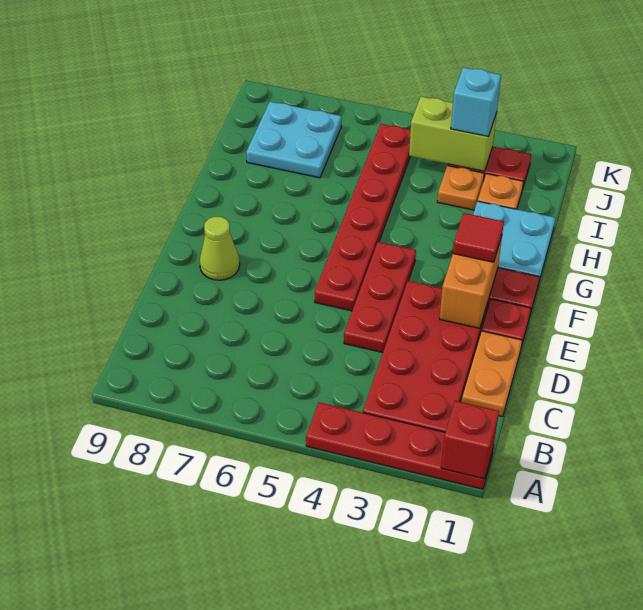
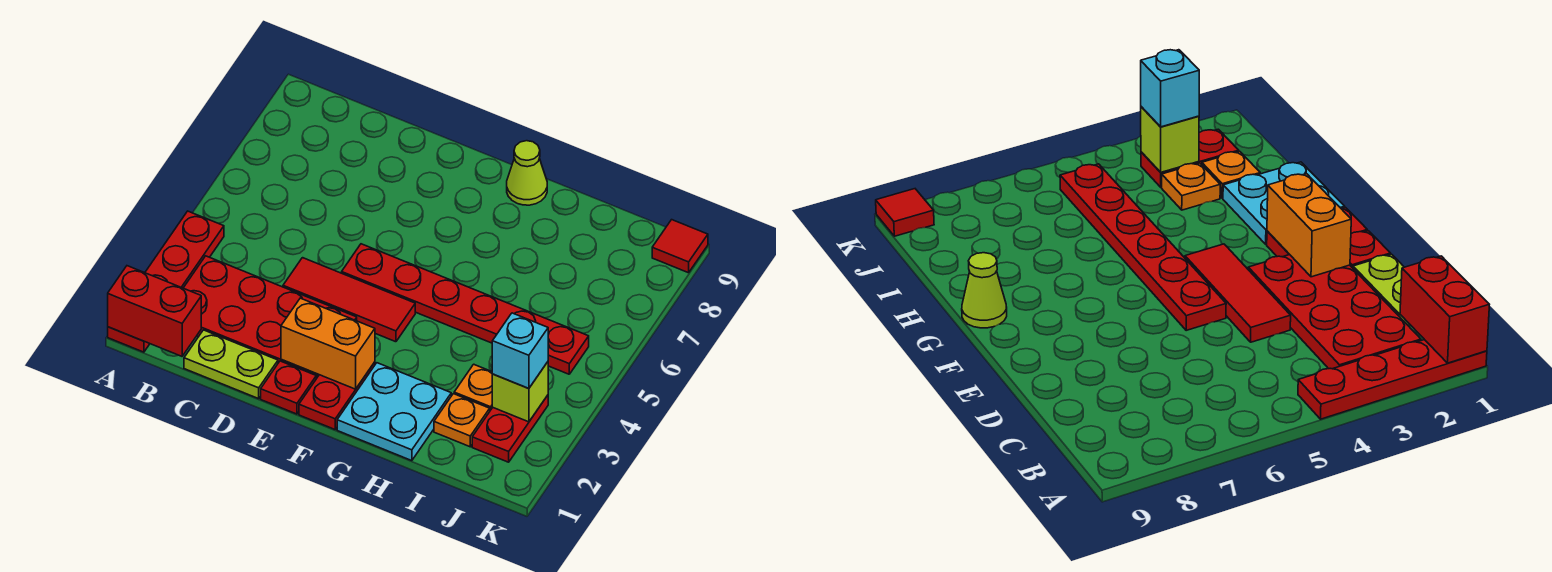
red brick A1 level 2 -> red brick A1:B1 level 2
orange plate C1:D1 level 1 -> lime plate C1:D1 level 1
red plate D4:F4 level 1 -> red tile D4:F4 level 1
lime cone E8 level 1 -> lime cone G9 level 1
red tile F2 level 3 -> red tile K9 level 1
cyan plate I7:J8 level 1 -> none
lime brick J3:J4 level 2 -> lime brick J3 level 2

